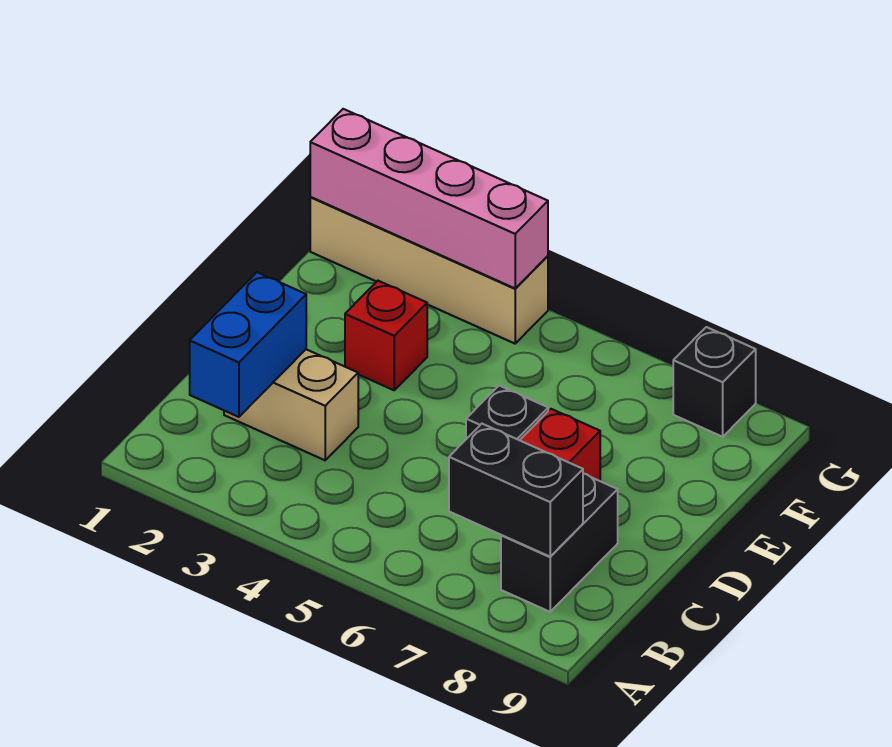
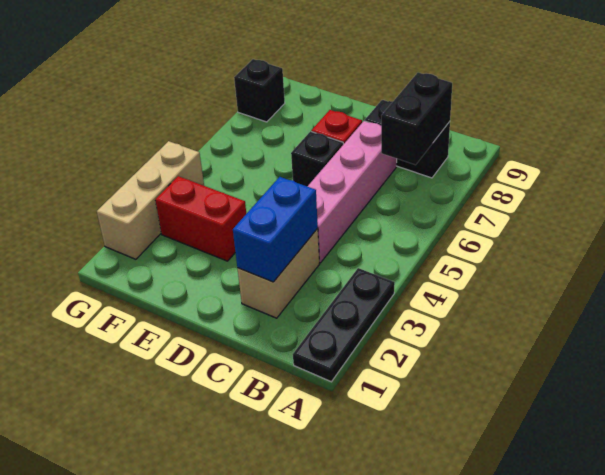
none -> black plate A1:A3 level 1
blue brick B2:C2 level 2 -> blue brick C2:C3 level 2
red brick E3 level 1 -> red brick E3:F3 level 1
tan brick G1:G4 level 1 -> tan brick G2:G4 level 1
pink brick G1:G4 level 2 -> pink brick C4:C7 level 1

